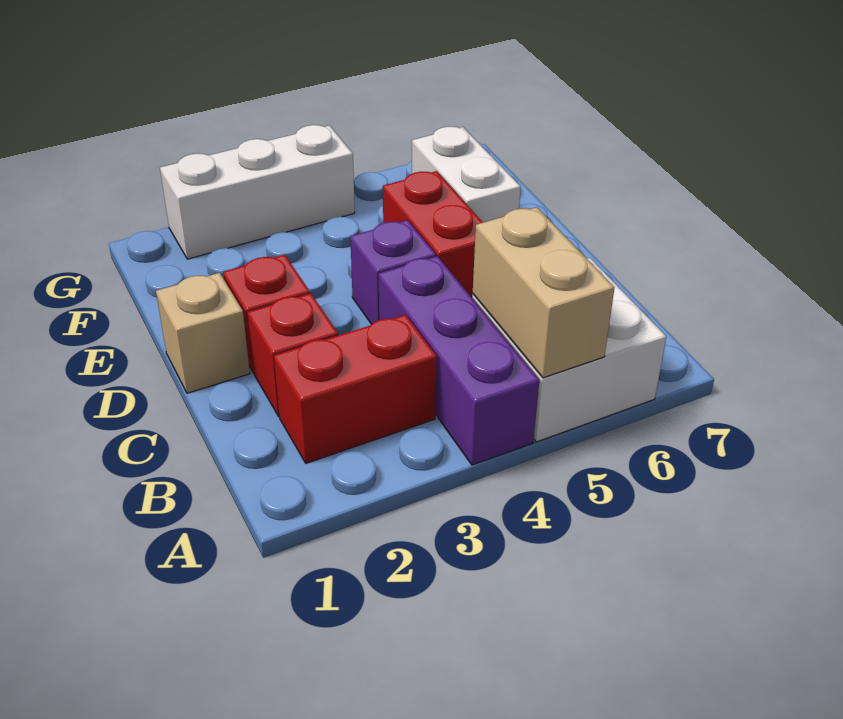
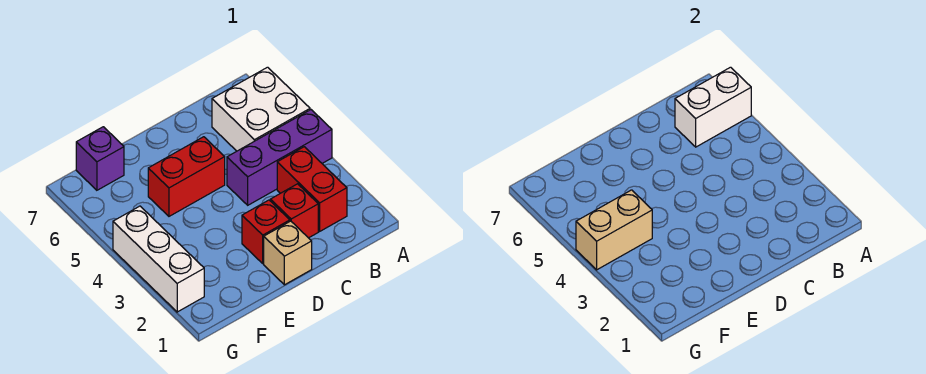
tan brick A5:B5 level 2 -> tan brick F4:G4 level 2
purple brick D4 level 1 -> purple brick F7 level 1
white brick E6:F6 level 1 -> white brick A6:B6 level 2

